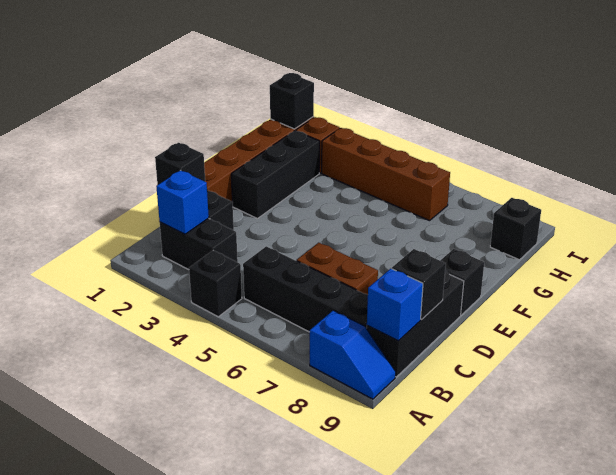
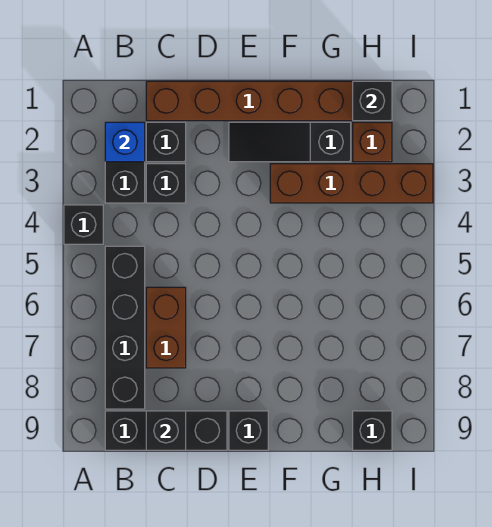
blue slope A8:A9 level 1 top 8 -> none
blue brick B9 level 2 -> none
black brick C1 level 2 -> black brick C3 level 1
black brick E2:G2 level 1 -> black slope E2:G2 level 1 top G
brown brick H3:H6 level 1 -> brown brick F3:I3 level 1

